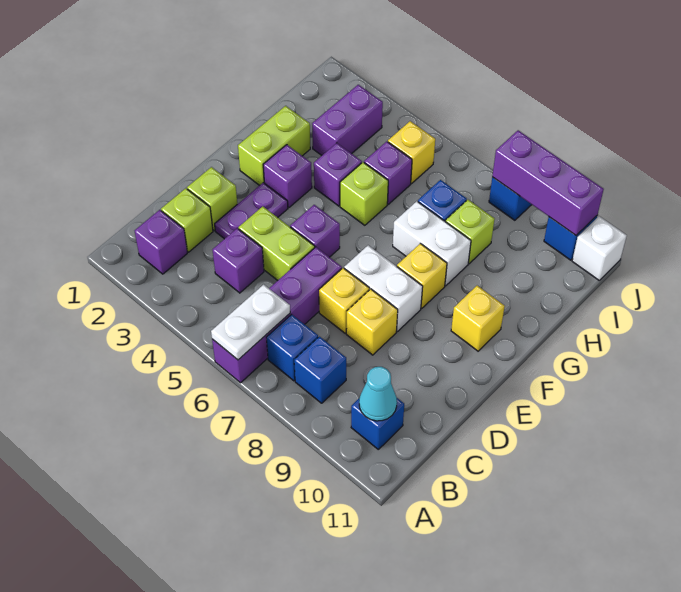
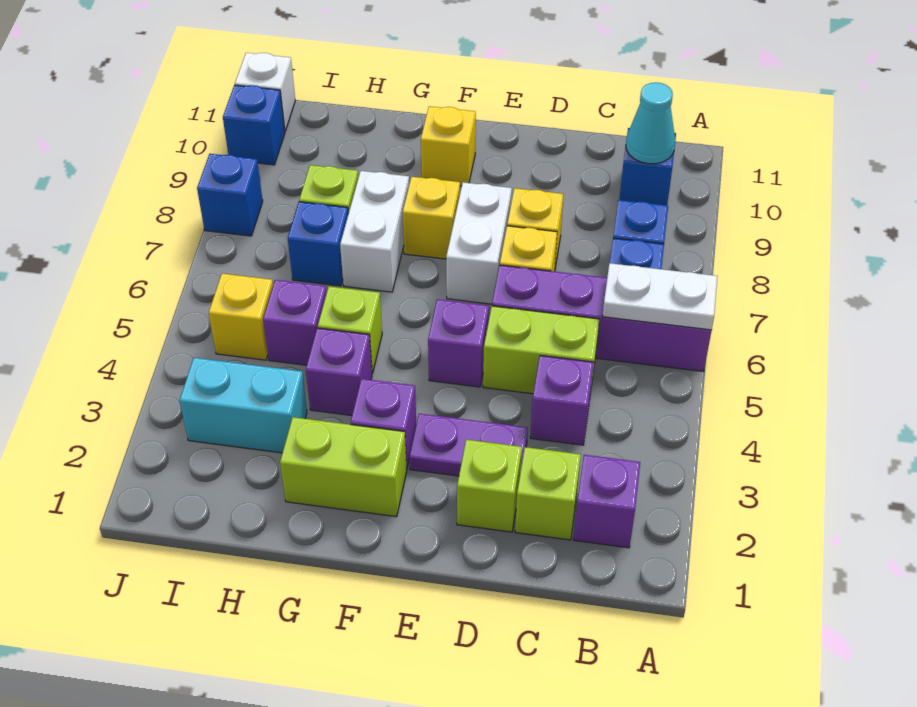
lime brick D4:D5 level 1 -> lime brick C5:D5 level 1
purple brick H3:I3 level 1 -> cyan brick H3:I3 level 1
purple brick J8:J10 level 2 -> none

